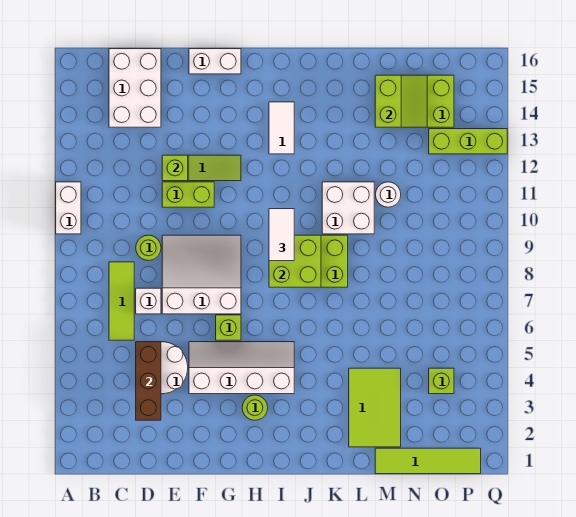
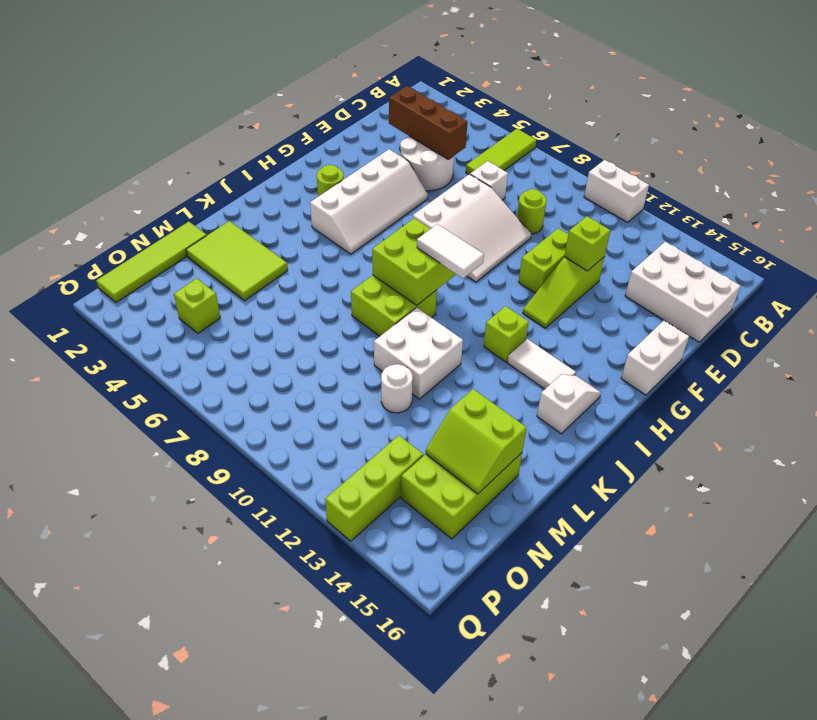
lime tile C6:C8 level 1 -> lime tile A6:C6 level 1
lime brick G6 level 1 -> lime brick I12 level 1
none -> white slope I15:J15 level 1 top J

